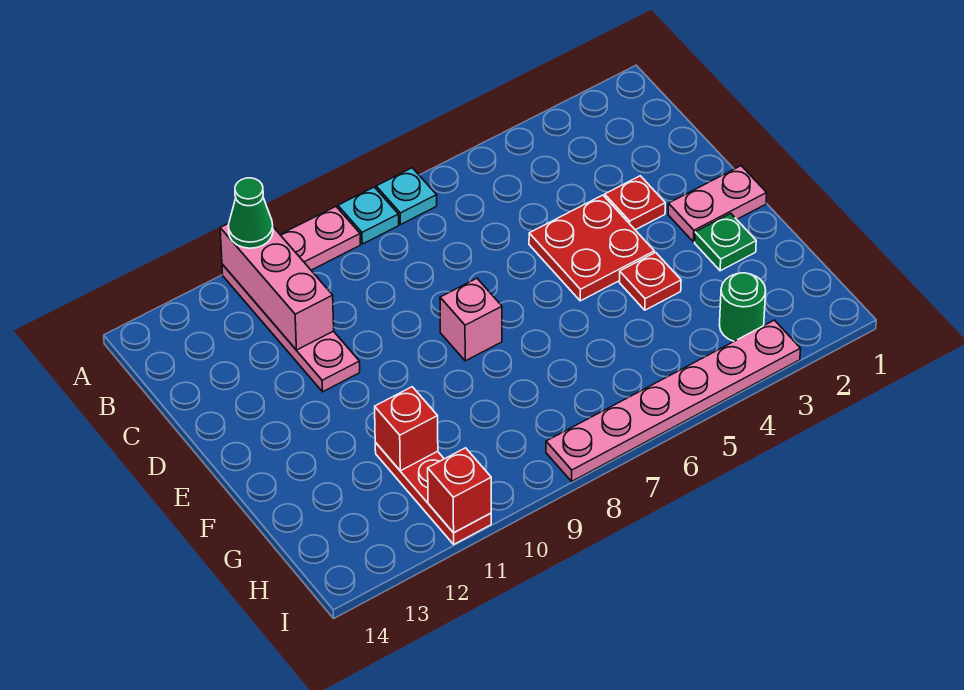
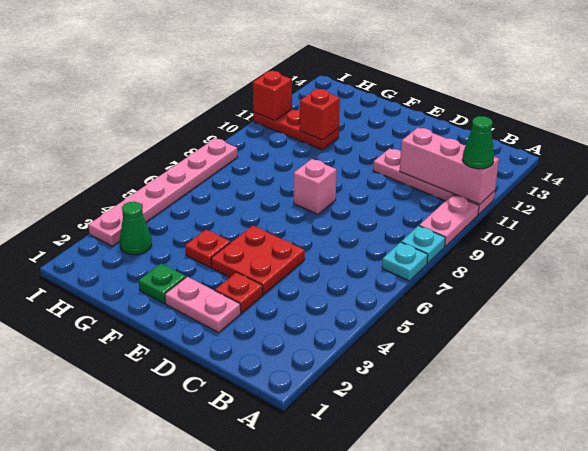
pink plate E1:E2 level 1 -> pink plate D2:E2 level 1
green round brick H3 level 1 -> green cone H3 level 1

